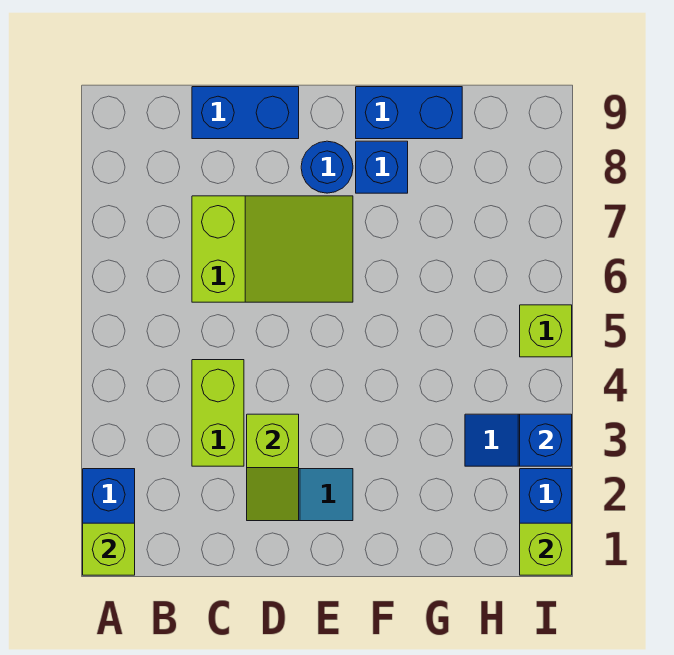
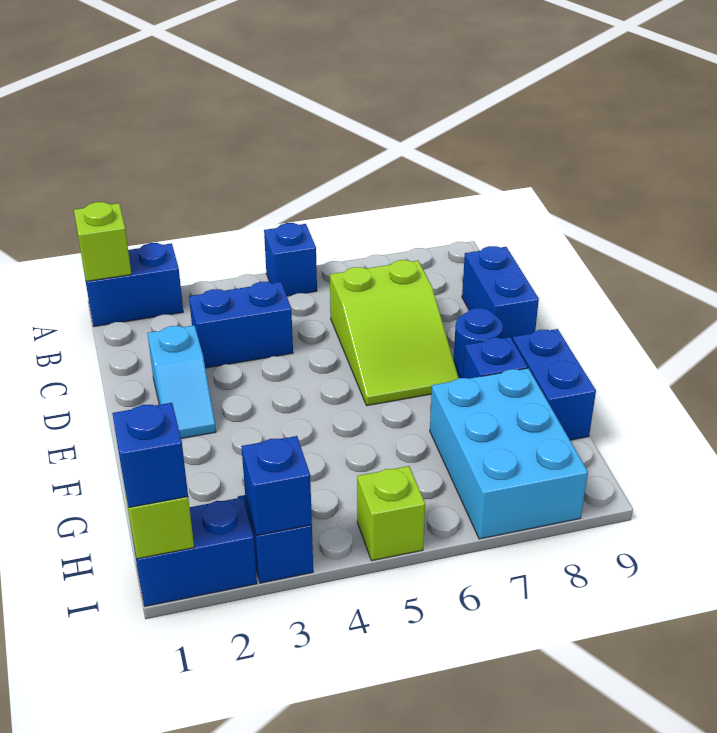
none -> blue brick A5 level 1
lime brick C3:C4 level 1 -> blue brick C3:C4 level 1
lime slope D2:D3 level 2 top 3 -> none
none -> cyan brick G7:I8 level 1
none -> blue brick I1 level 3

